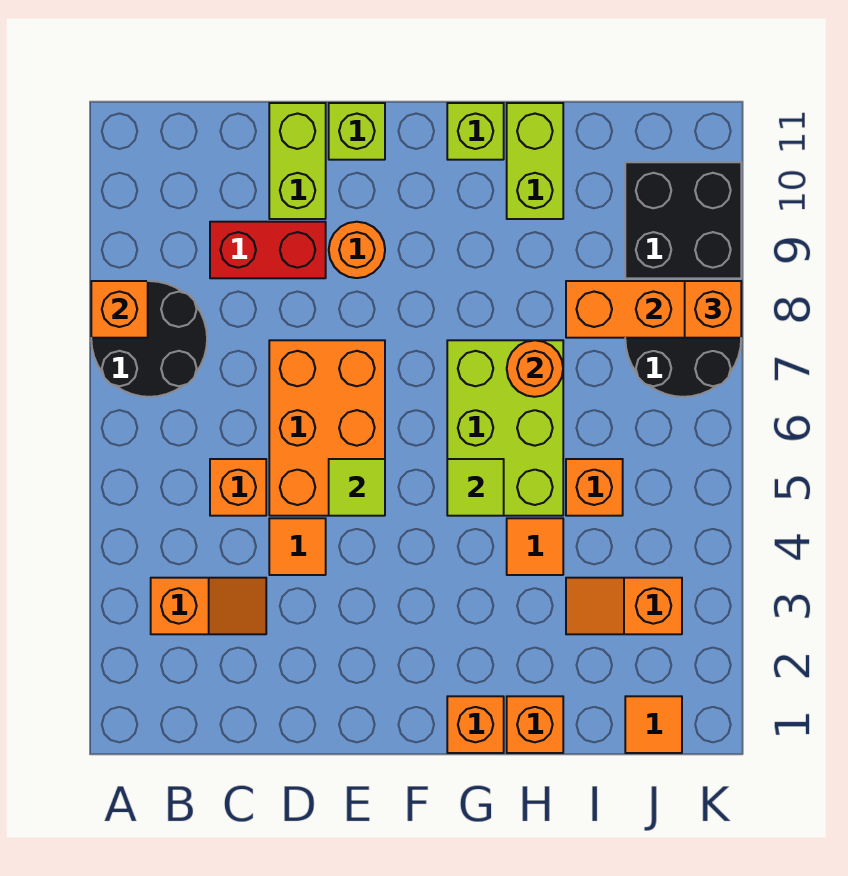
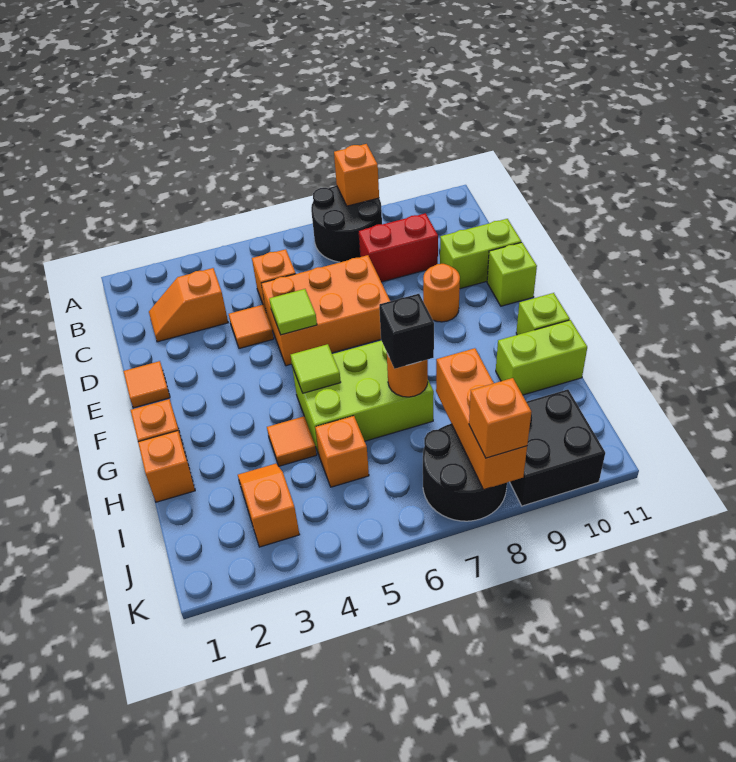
orange slope B3:C3 level 1 top B -> orange slope C2:C3 level 1 top 3
red brick C9:D9 level 1 -> red brick C8:C9 level 1
none -> black brick H7 level 3
orange tile J1 level 1 -> orange tile E1 level 1

